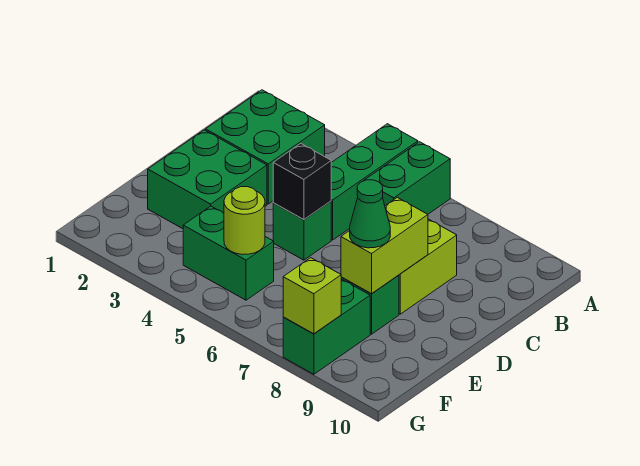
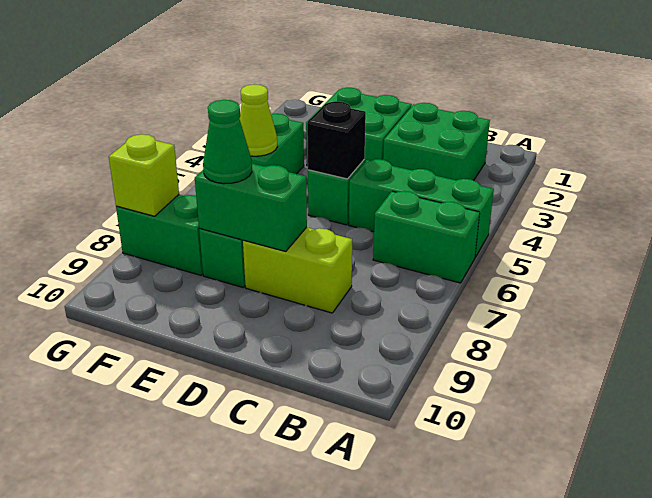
lime brick D8:E8 level 2 -> green brick D8:E8 level 2
lime round brick F5 level 2 -> lime cone F5 level 2

